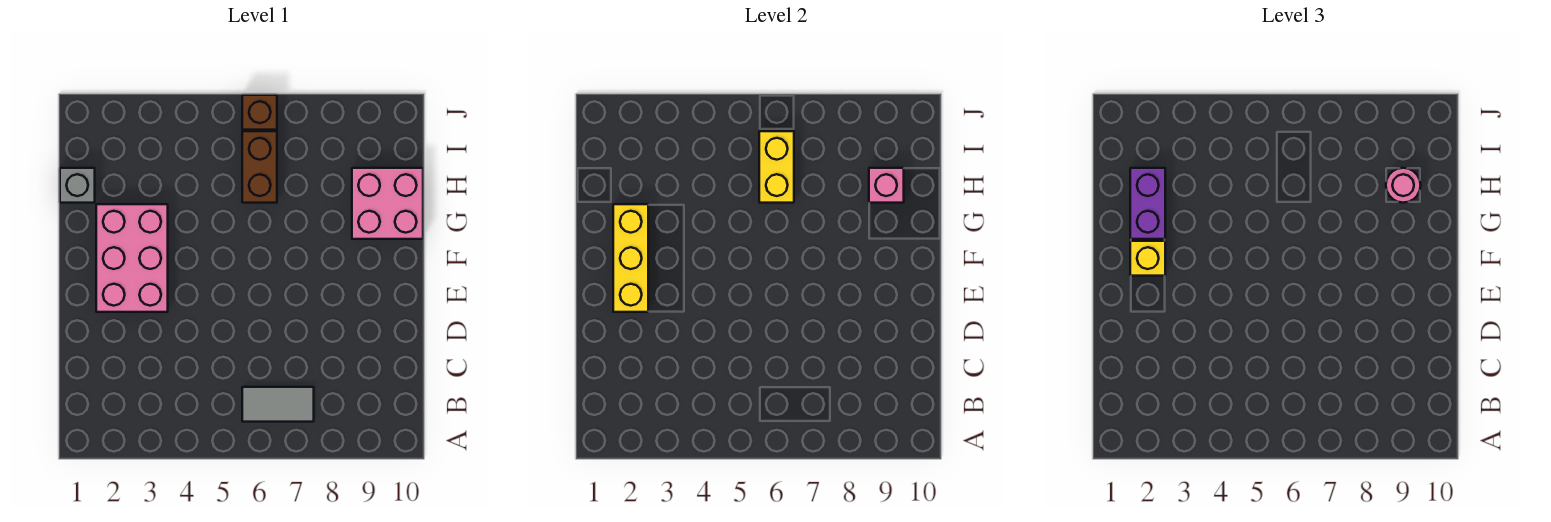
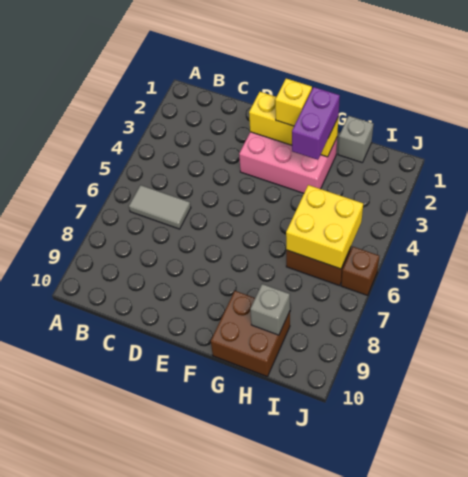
grey tile B6:B7 level 1 -> grey tile B6:C6 level 1
purple brick G2:H2 level 3 -> purple brick G2:G3 level 3
pink brick G9:H10 level 1 -> brown brick G9:H10 level 1
yellow brick H6:I6 level 2 -> yellow brick H5:I6 level 2
pink brick H9 level 2 -> grey brick H9 level 2
pink round brick H9 level 3 -> none

